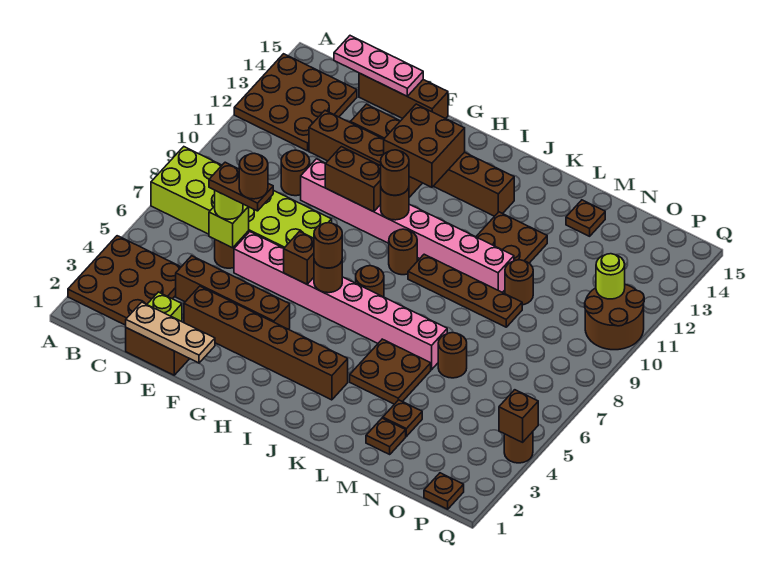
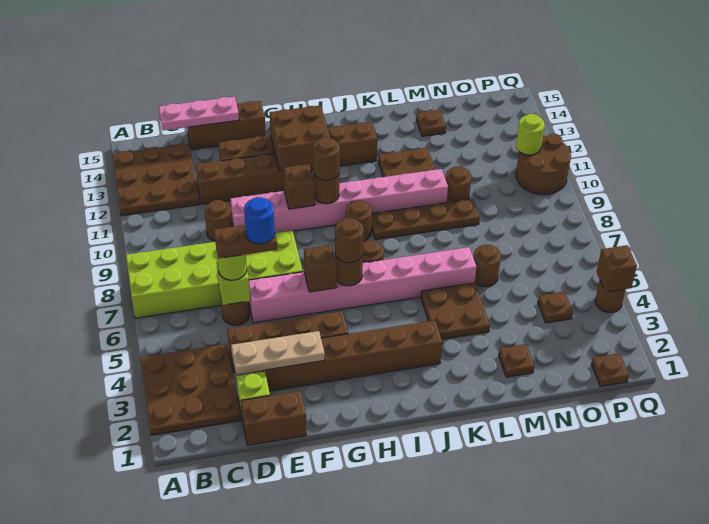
tan plate D1:F1 level 2 -> tan plate D3:F3 level 2
brown round brick E6 level 5 -> blue round brick E6 level 5
brown brick F10:G10 level 2 -> brown brick G10 level 2
brown plate M3 level 1 -> brown plate O4 level 1

